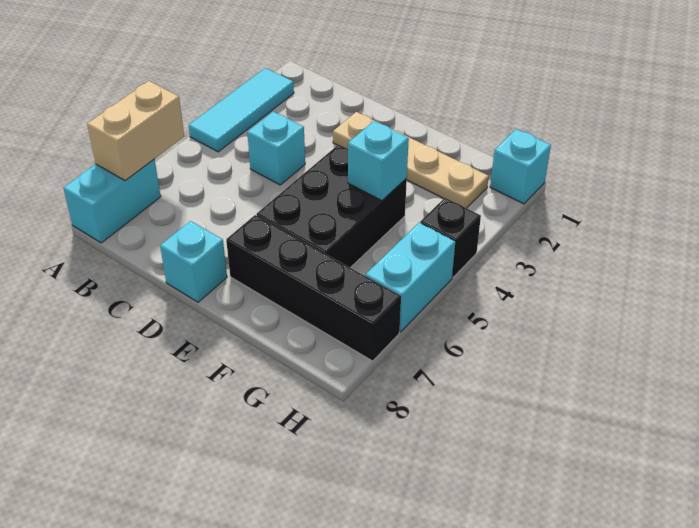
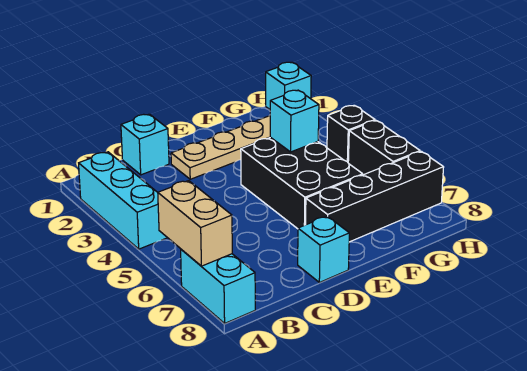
cyan tile A2:A4 level 1 -> cyan brick A2:A4 level 1
cyan brick C4 level 1 -> cyan brick C1 level 1
cyan brick H5:H6 level 1 -> black brick H5:H6 level 1

